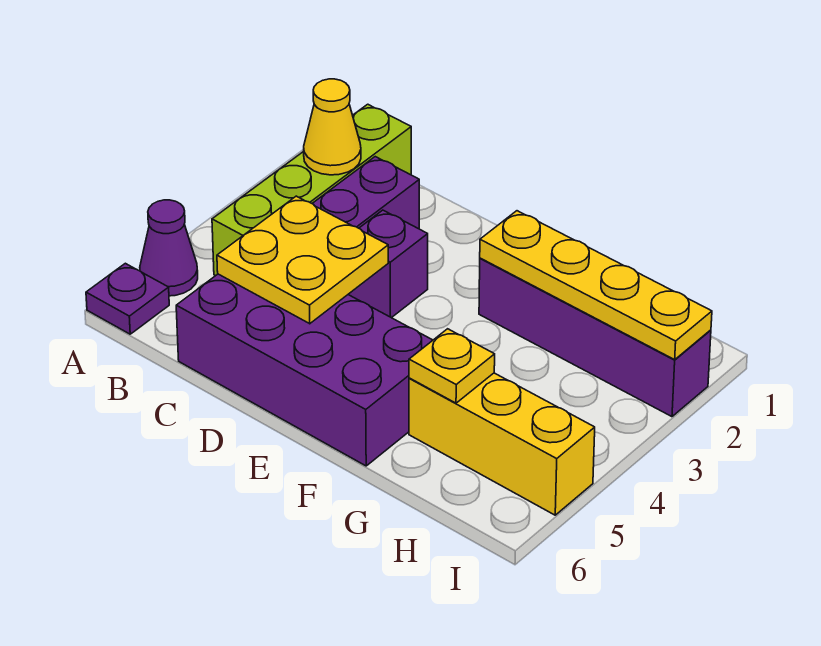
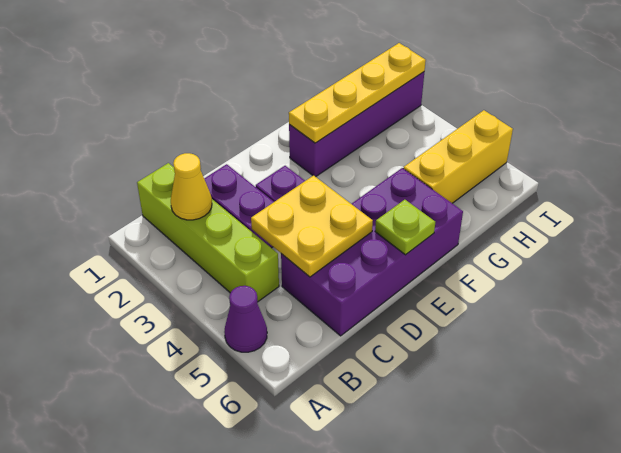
purple plate A6 level 1 -> none
none -> lime plate E6 level 2
yellow plate G5 level 2 -> none

